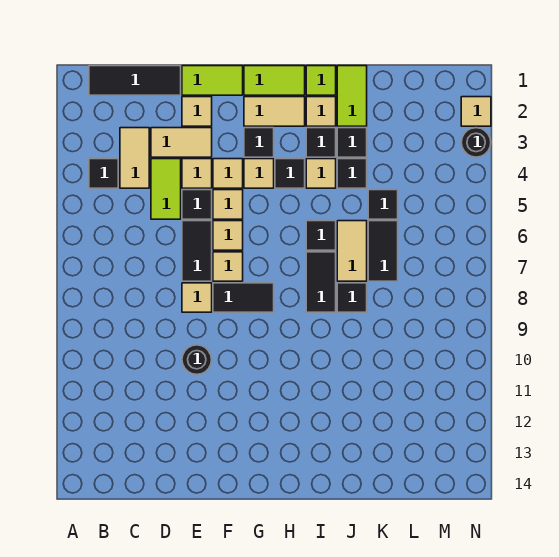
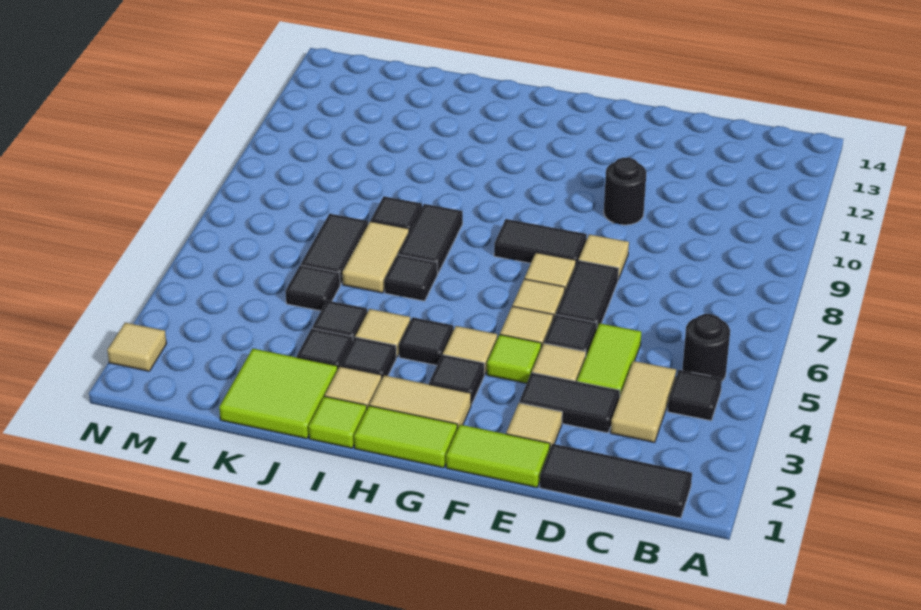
tan tile D3:E3 level 1 -> black tile D3:E3 level 1
tan tile F4 level 1 -> lime tile F4 level 1
lime tile J1:J2 level 1 -> lime tile J1:K2 level 1
black round brick N3 level 1 -> black round brick B5 level 1

